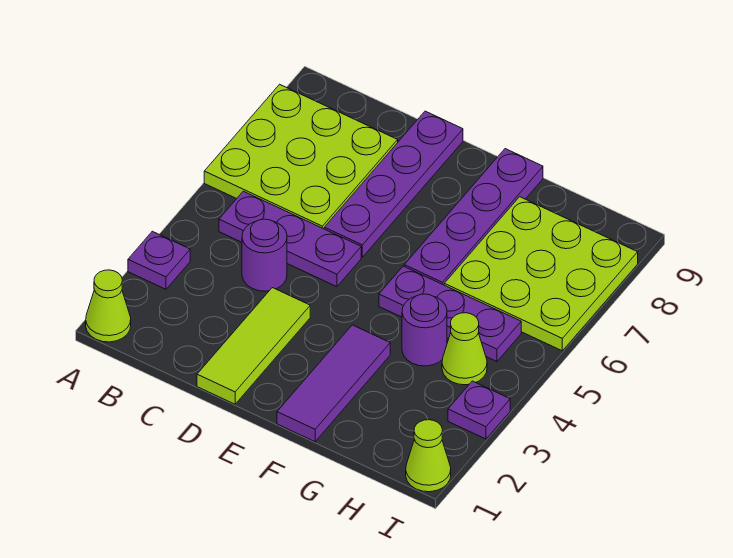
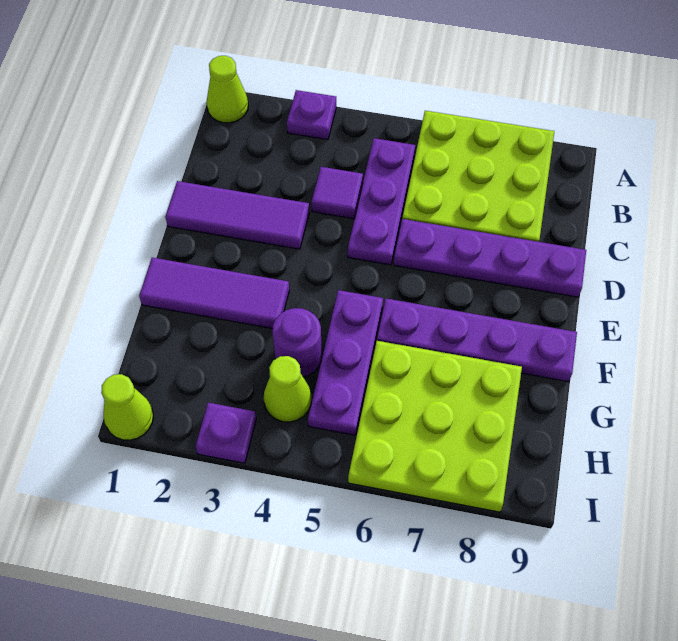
purple round brick C4 level 1 -> purple tile C4 level 1
lime tile D1:D3 level 1 -> purple tile D1:D3 level 1

